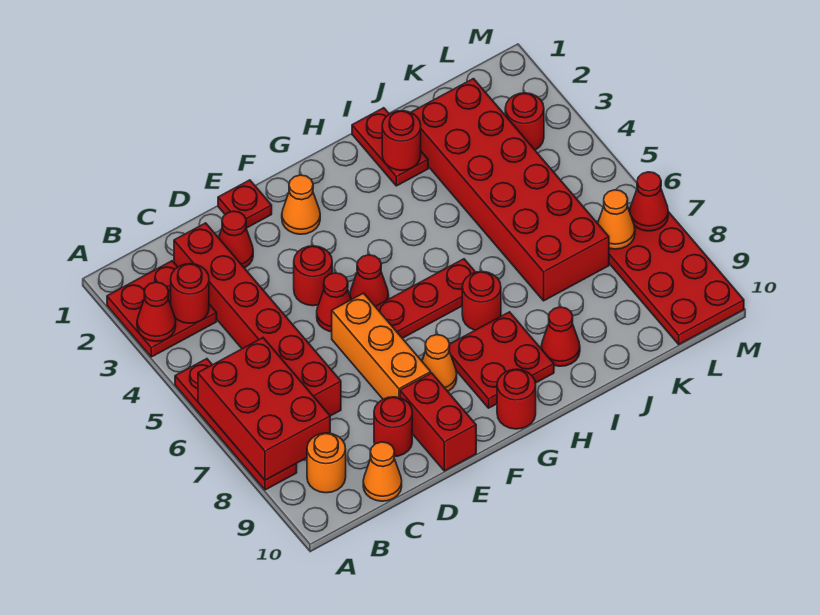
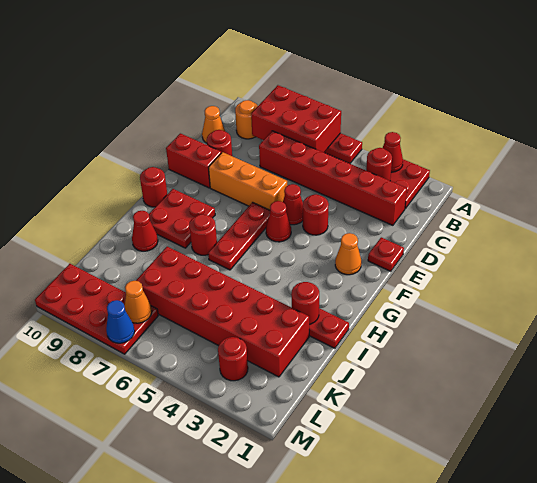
red cone D2 level 1 -> none
orange cone F8 level 1 -> none
red cone M7 level 2 -> blue cone M7 level 2

